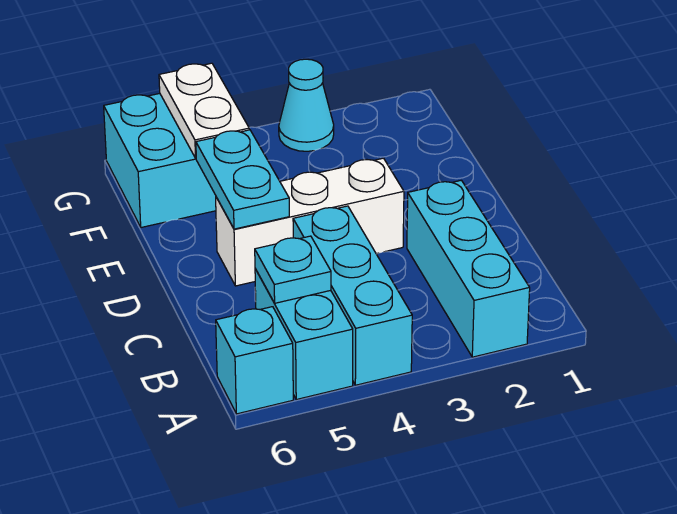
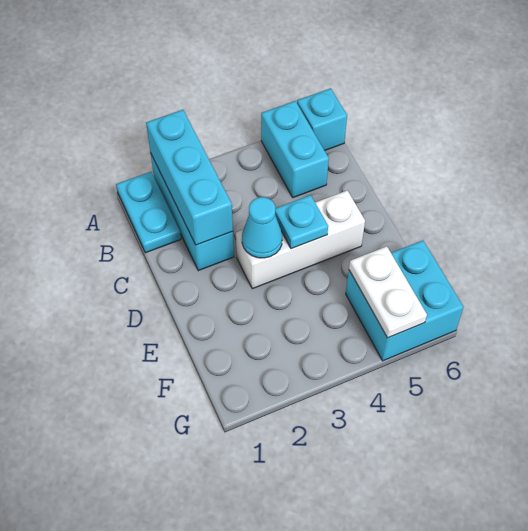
cyan brick A4:C4 level 1 -> cyan brick A2:C2 level 2
cyan plate B5 level 2 -> cyan plate D4 level 2
cyan plate D5:E5 level 2 -> cyan plate A1:B1 level 1
cyan cone G3 level 1 -> cyan cone D3 level 2

